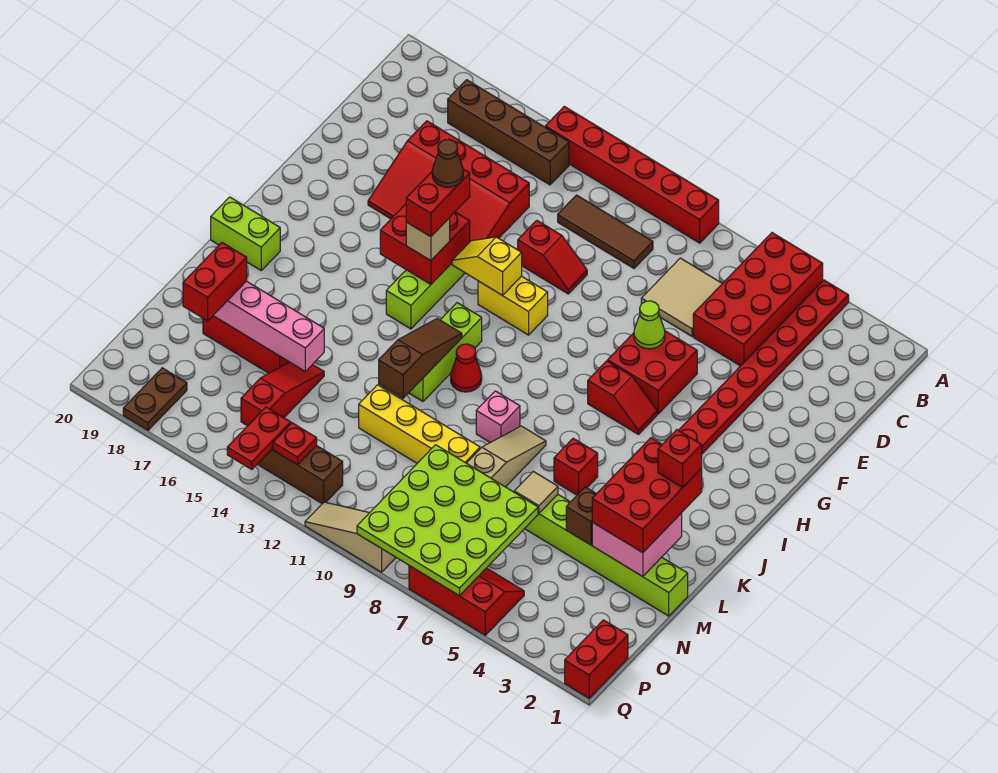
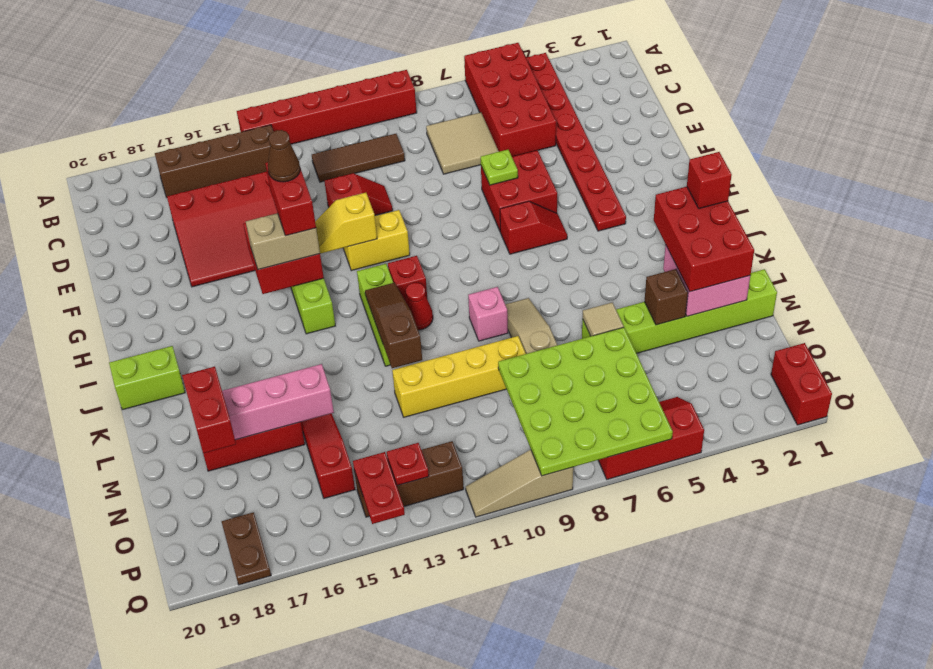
lime cone F7 level 2 -> lime plate F7 level 2
tan brick H14 level 3 -> tan brick H14:H15 level 3
red brick K6 level 1 -> red brick I11 level 1

